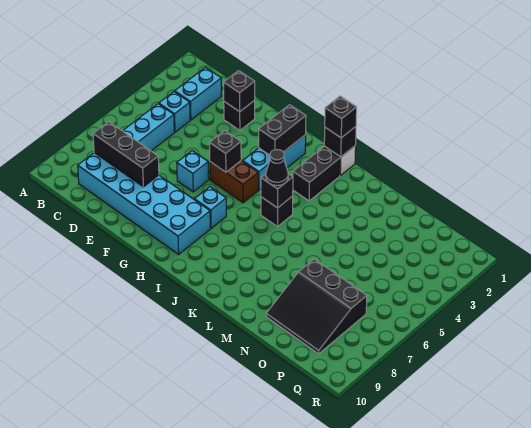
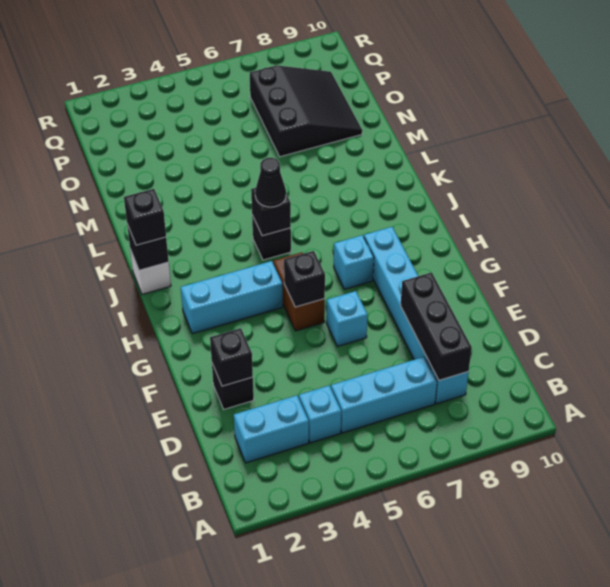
cyan brick C8:H9 level 1 -> cyan brick C8:H8 level 1
black brick H2:H3 level 2 -> none
black brick J2:J3 level 1 -> none

